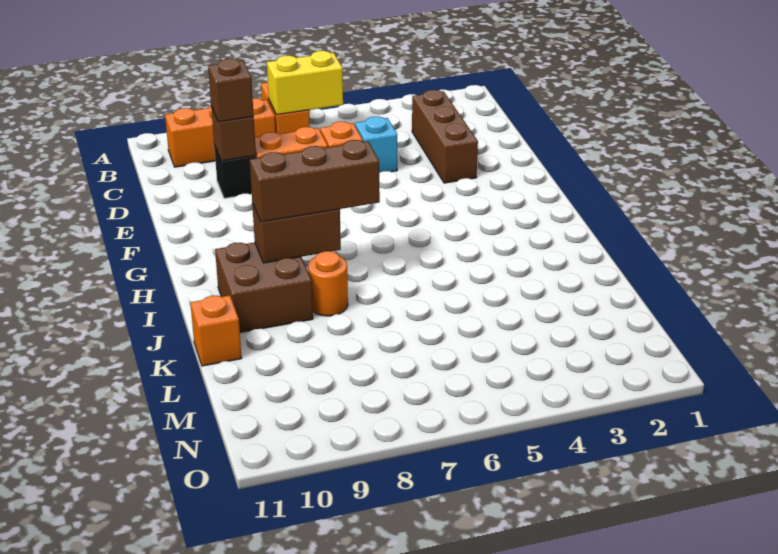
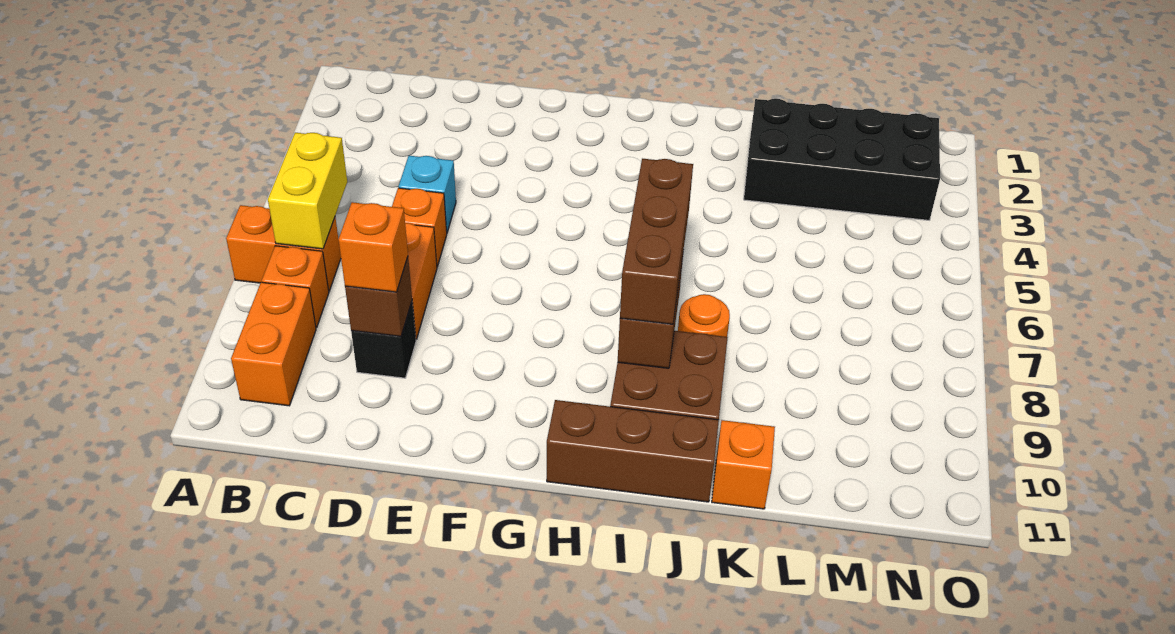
brown brick C3:E3 level 1 -> brown brick H11:J11 level 1
brown brick D9 level 3 -> orange brick D9 level 3
none -> black brick K2:N3 level 1

